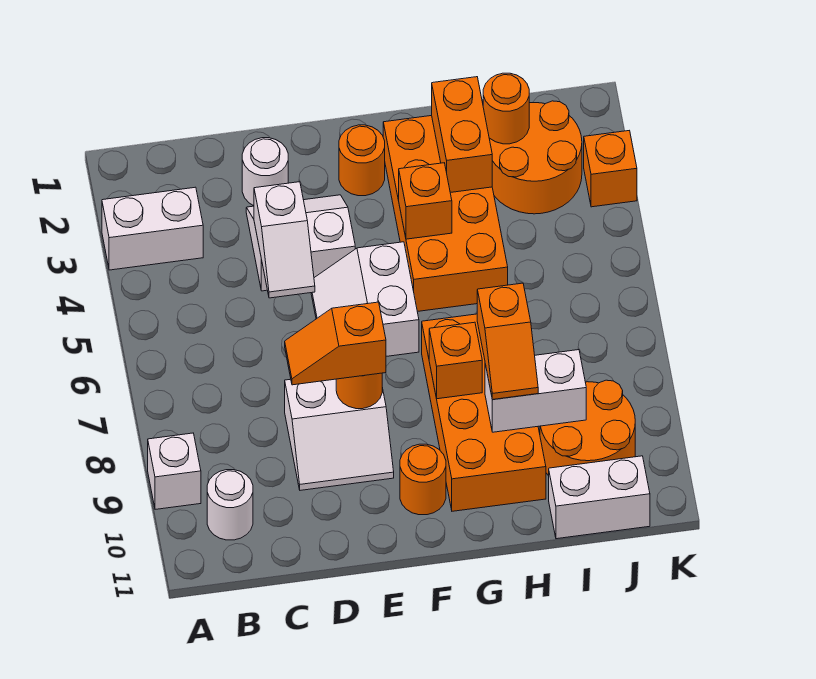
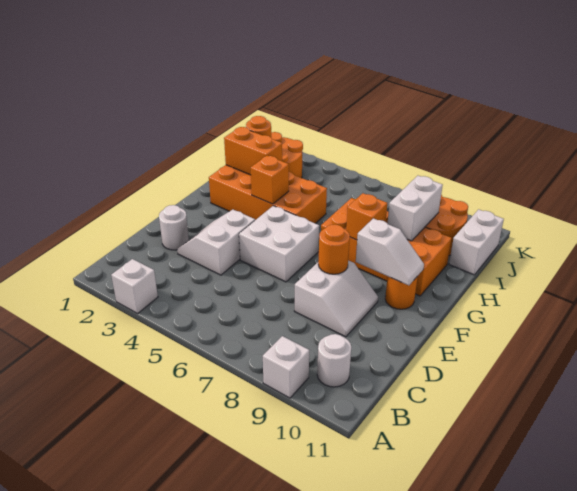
white brick A3:B3 level 1 -> white brick A3 level 1
white slope D4:D5 level 2 top 4 -> white slope F9:F10 level 2 top 9
orange slope D8:E8 level 3 top E -> none
white slope E5:F6 level 1 top F -> white brick E5:F6 level 1
orange round brick F2 level 1 -> none
orange slope H8:H9 level 3 top 8 -> none
orange brick K3 level 1 -> none

